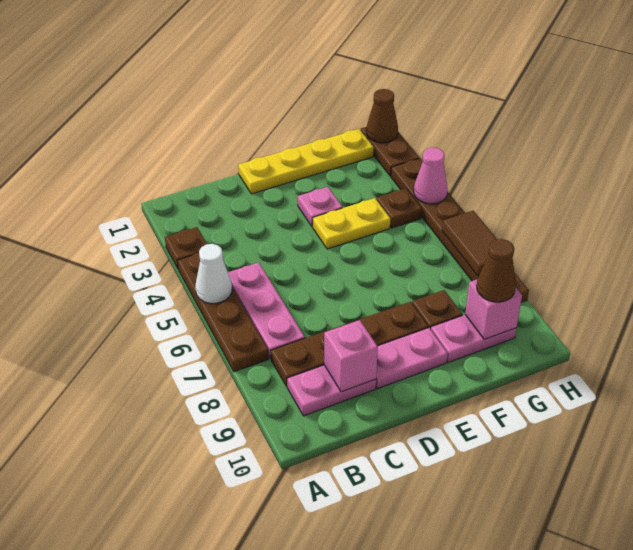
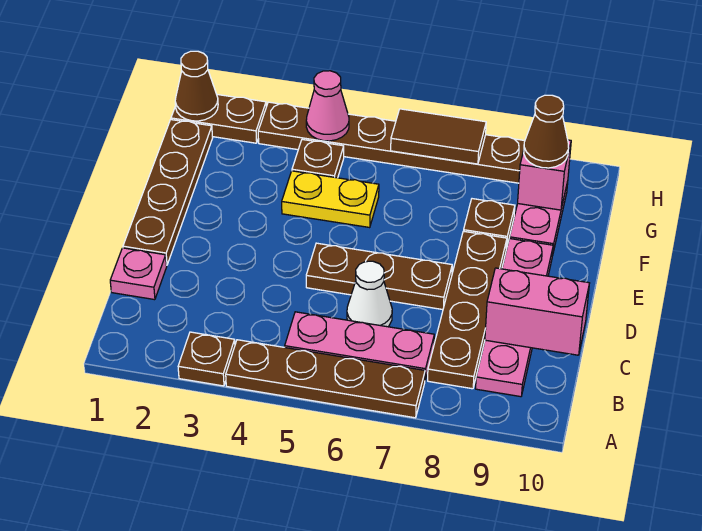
white cone A5 level 2 -> white cone C6 level 1
pink brick C9 level 2 -> pink brick C9:C10 level 2
yellow plate D1:G1 level 1 -> brown plate D1:G1 level 1
none -> brown plate D5:D7 level 1
pink plate E3 level 1 -> pink plate C1 level 1
yellow plate E4:F4 level 1 -> yellow plate F4:F5 level 1

